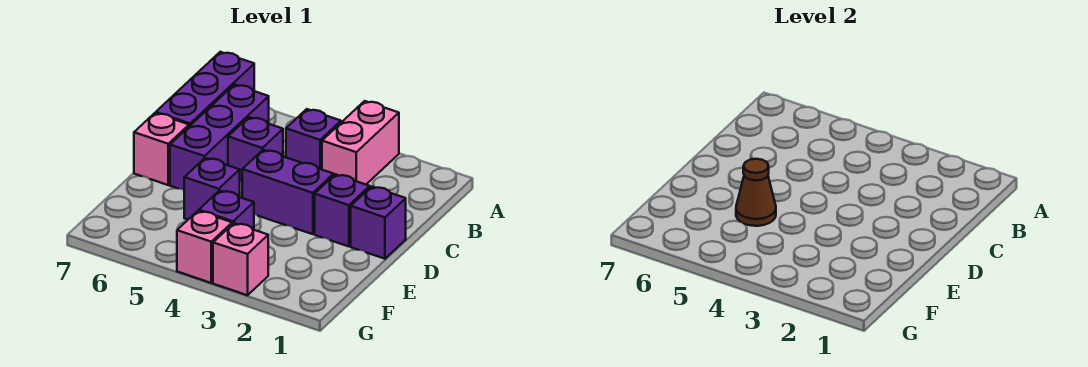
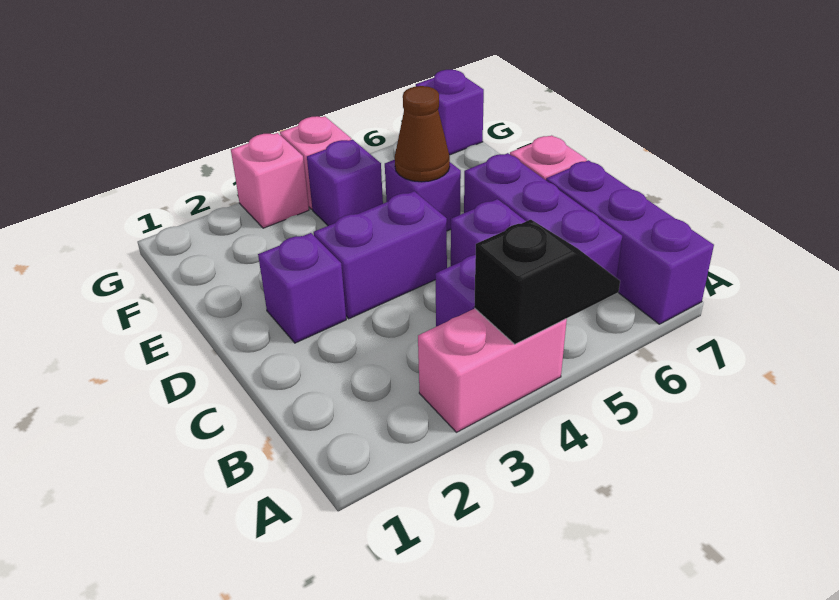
pink brick A3:B3 level 1 -> pink brick A3:A4 level 1
none -> black slope A4:A5 level 2 top 4
purple brick D1 level 1 -> purple brick G7 level 1

